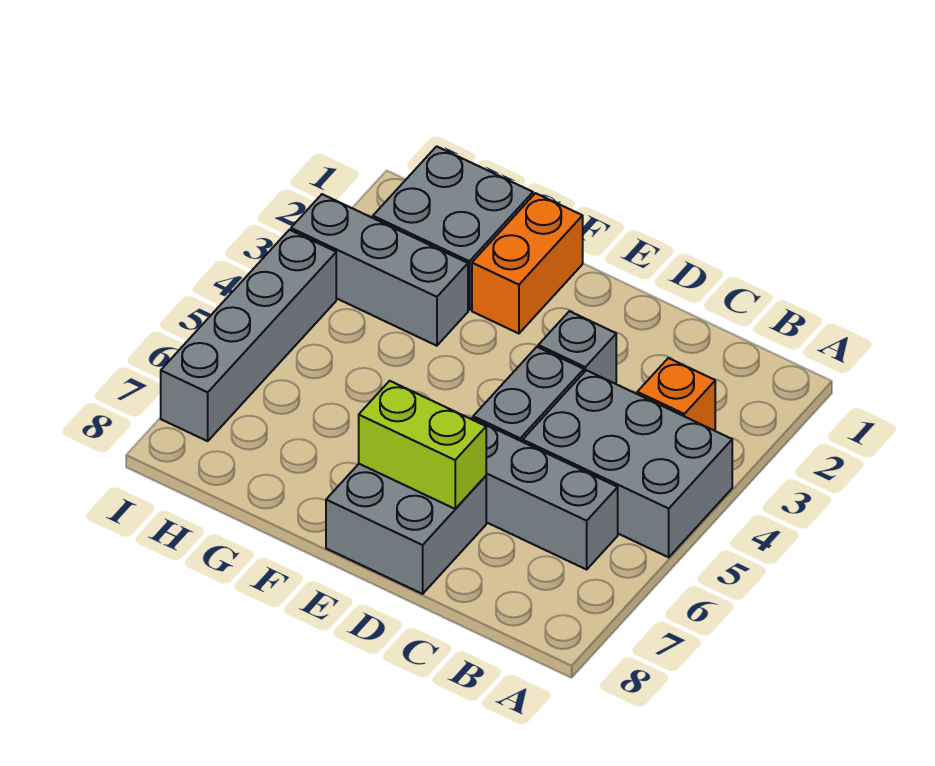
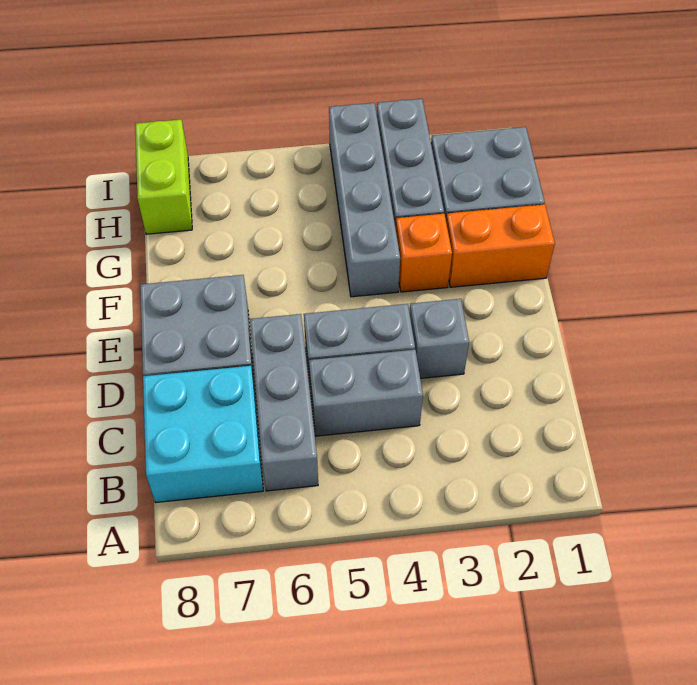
grey brick A4:C5 level 1 -> grey brick C4:C5 level 1
orange brick B3 level 1 -> orange brick F3 level 1
none -> cyan brick B7:C8 level 1
lime brick D7:E7 level 2 -> lime brick H8:I8 level 1
grey brick I4:I7 level 1 -> grey brick F4:I4 level 1

